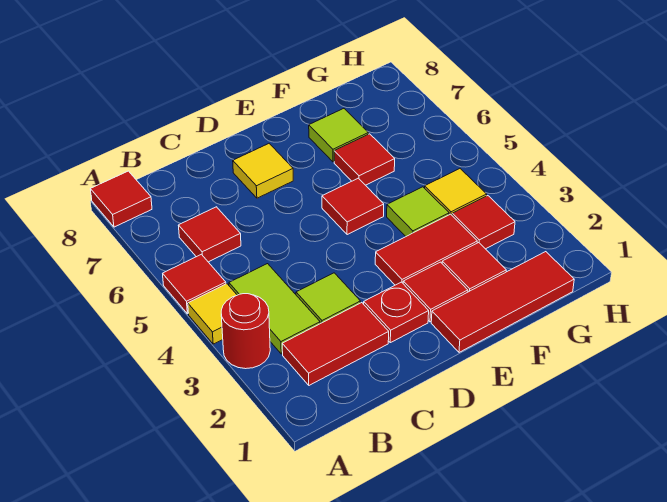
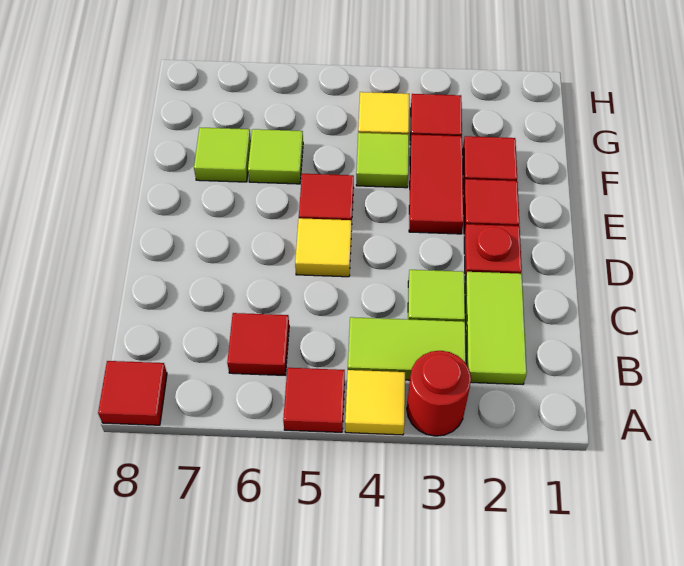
red tile B2:C2 level 1 -> lime tile B2:C2 level 1
yellow tile D7 level 1 -> yellow tile D5 level 1
red tile E1:G1 level 1 -> none
red tile F6 level 1 -> lime tile F6 level 1

